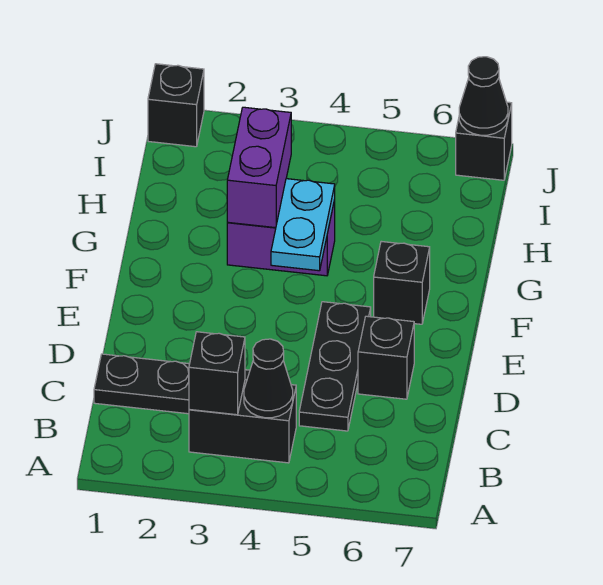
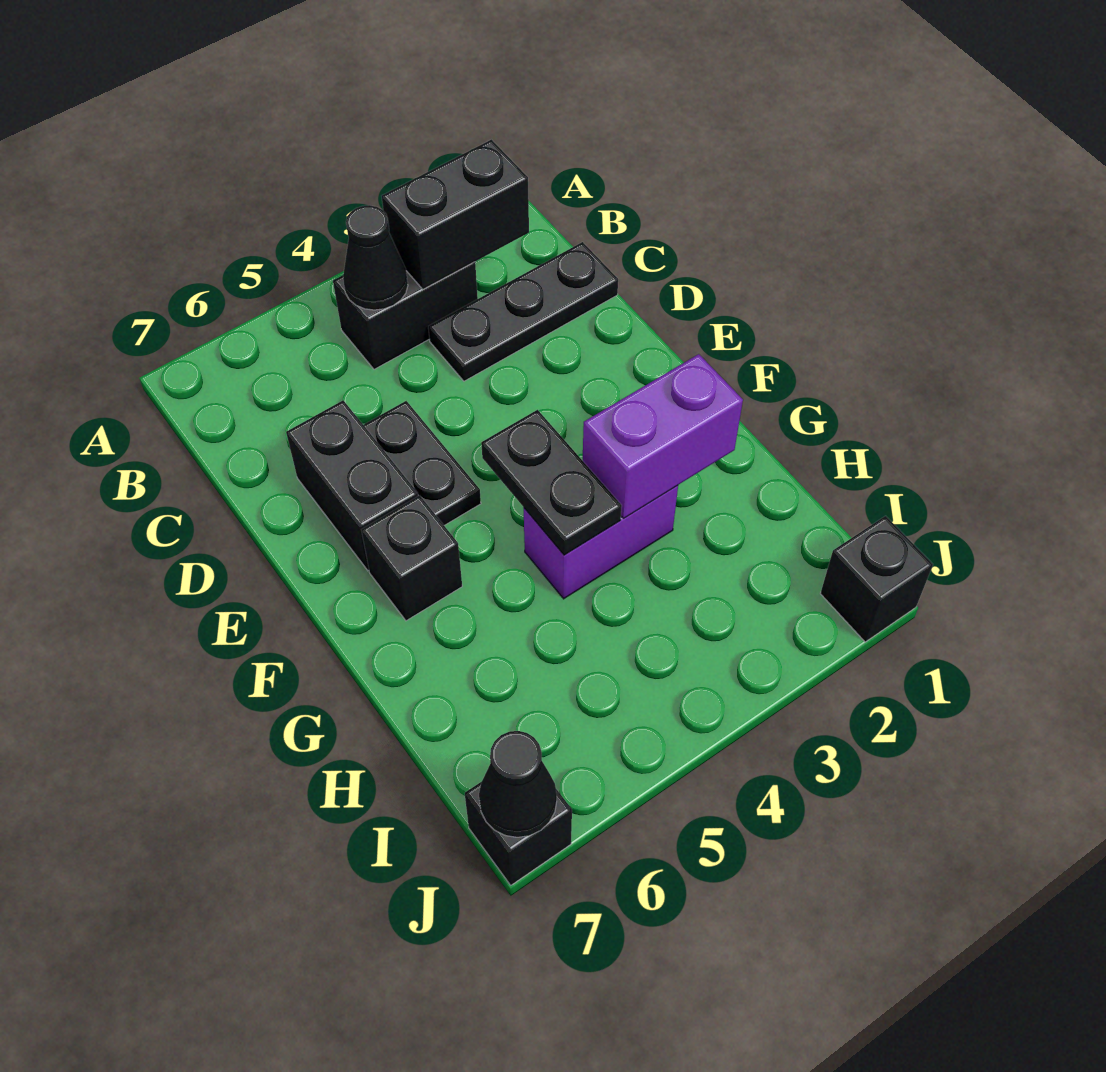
black brick B3 level 2 -> black brick B2:B3 level 2
black plate C5:E5 level 1 -> black plate D5:E5 level 1
black brick D6 level 1 -> black brick D6:E6 level 1
cyan plate F4:G4 level 2 -> black plate F4:G4 level 2
purple brick G3:H3 level 2 -> purple brick G2:G3 level 2

